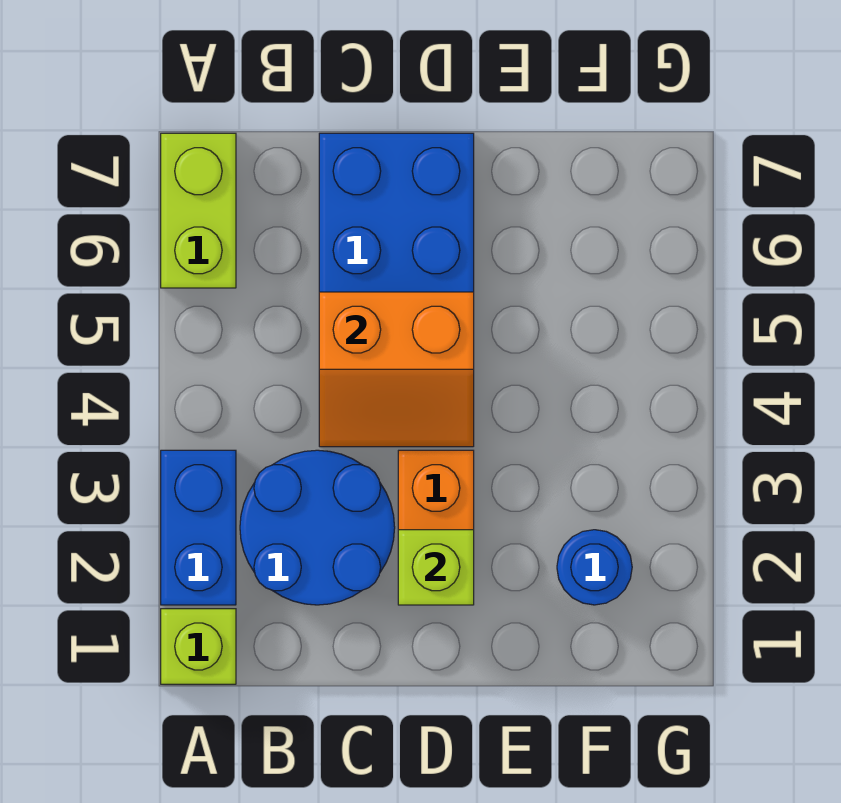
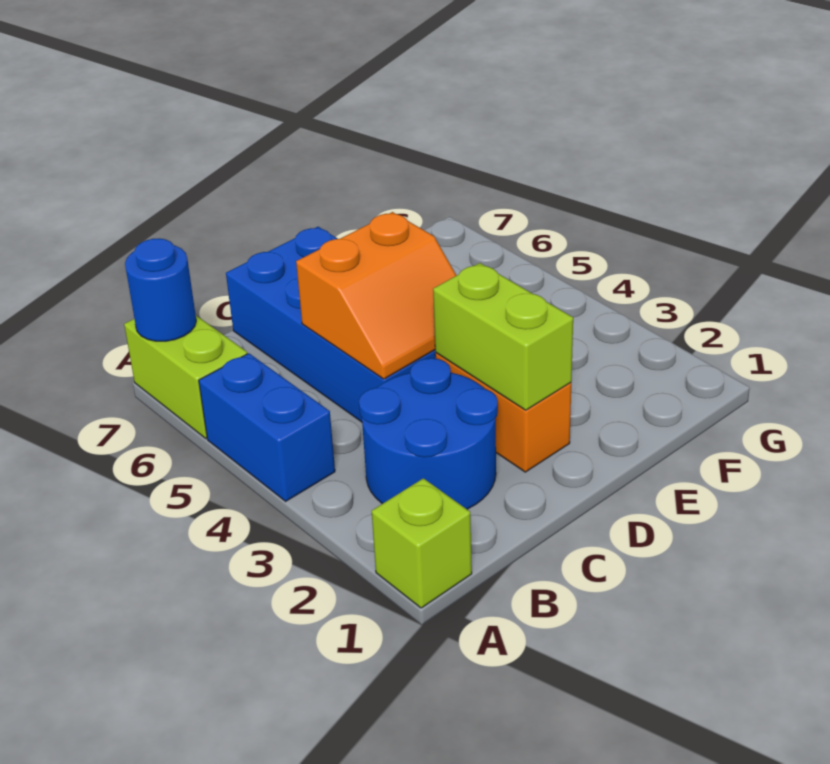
blue brick A2:A3 level 1 -> blue brick A4:A5 level 1
lime brick D2 level 2 -> lime brick D2:D3 level 2
blue round brick F2 level 1 -> blue round brick A7 level 2

